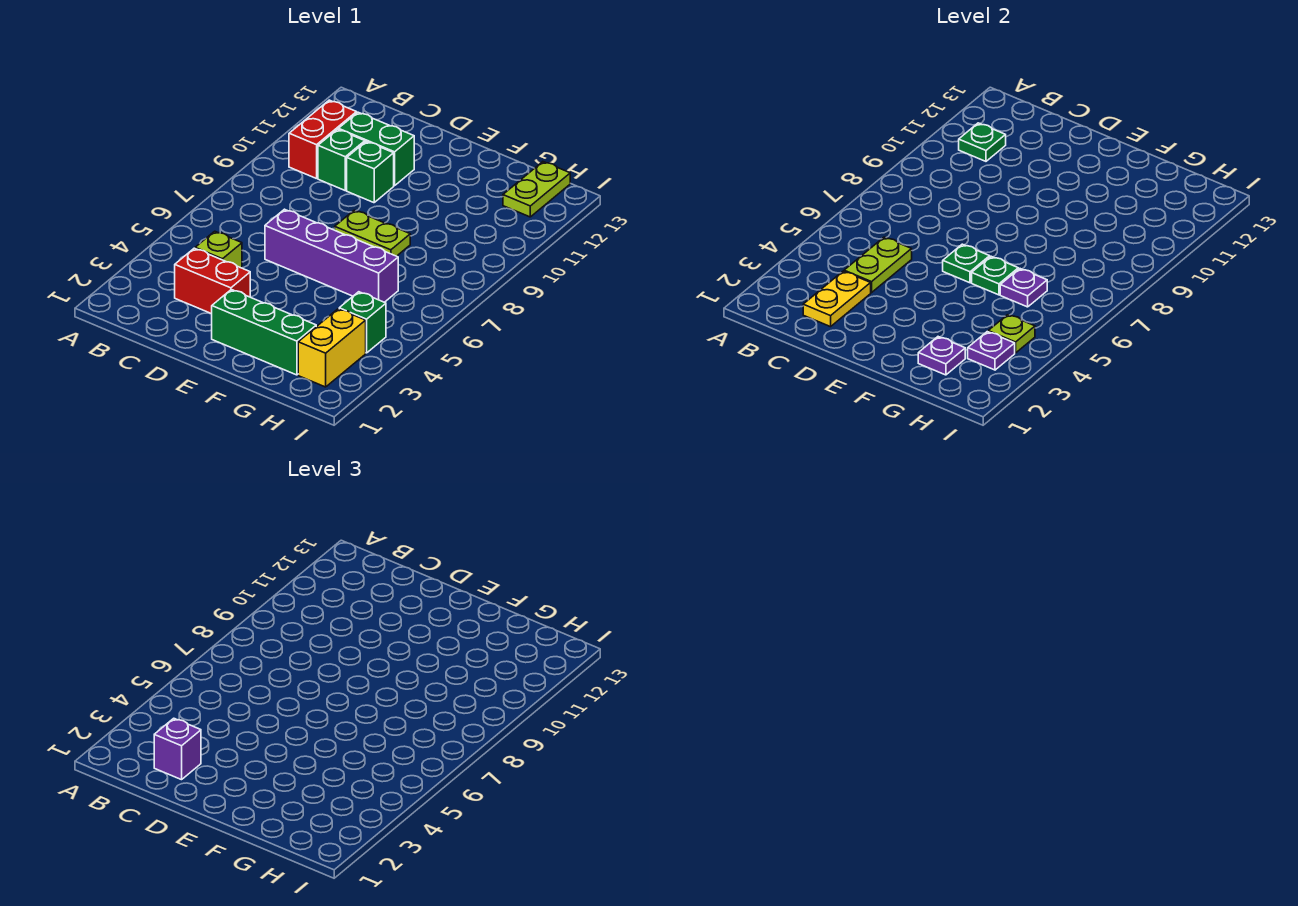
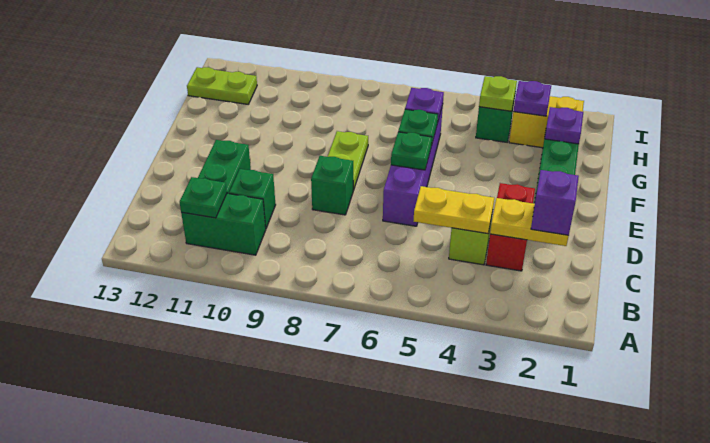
red brick B10:B11 level 1 -> green brick B10:B11 level 1
lime plate C4:C5 level 2 -> yellow plate C4:C5 level 2
green brick D10 level 1 -> green brick D8 level 1

